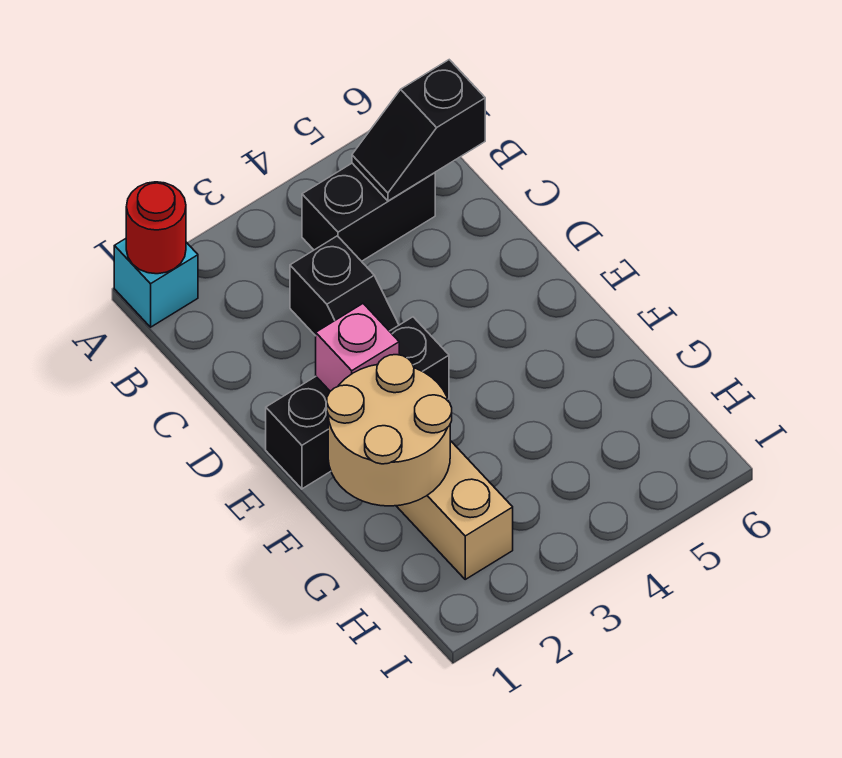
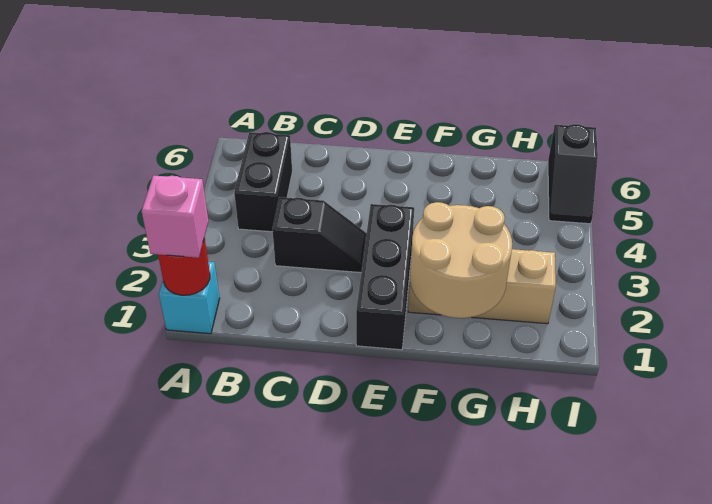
black slope B5:B6 level 2 top 6 -> black slope I5:I6 level 1 top 6
pink brick E2 level 2 -> pink brick A1 level 3

